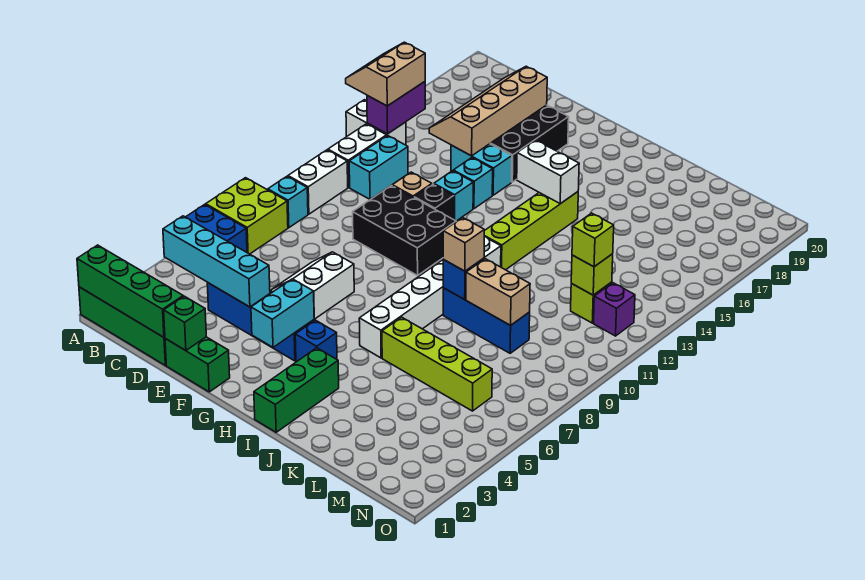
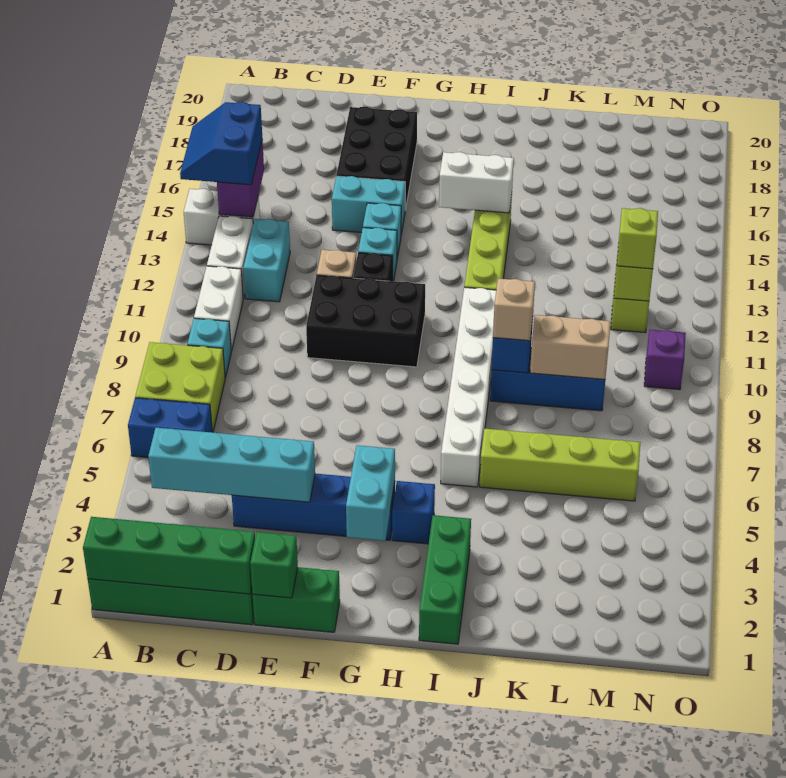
tan slope A14:B15 level 3 top B -> blue slope A14:B15 level 3 top B
tan slope D15:E18 level 2 top E -> none
white slope E6:F7 level 1 top F -> none
purple brick N12 level 1 -> purple brick N10 level 1

